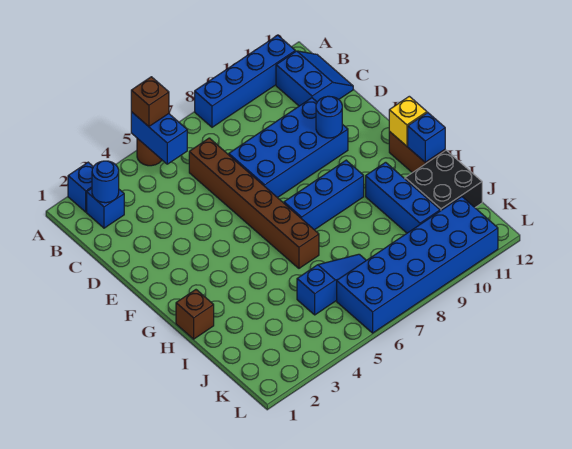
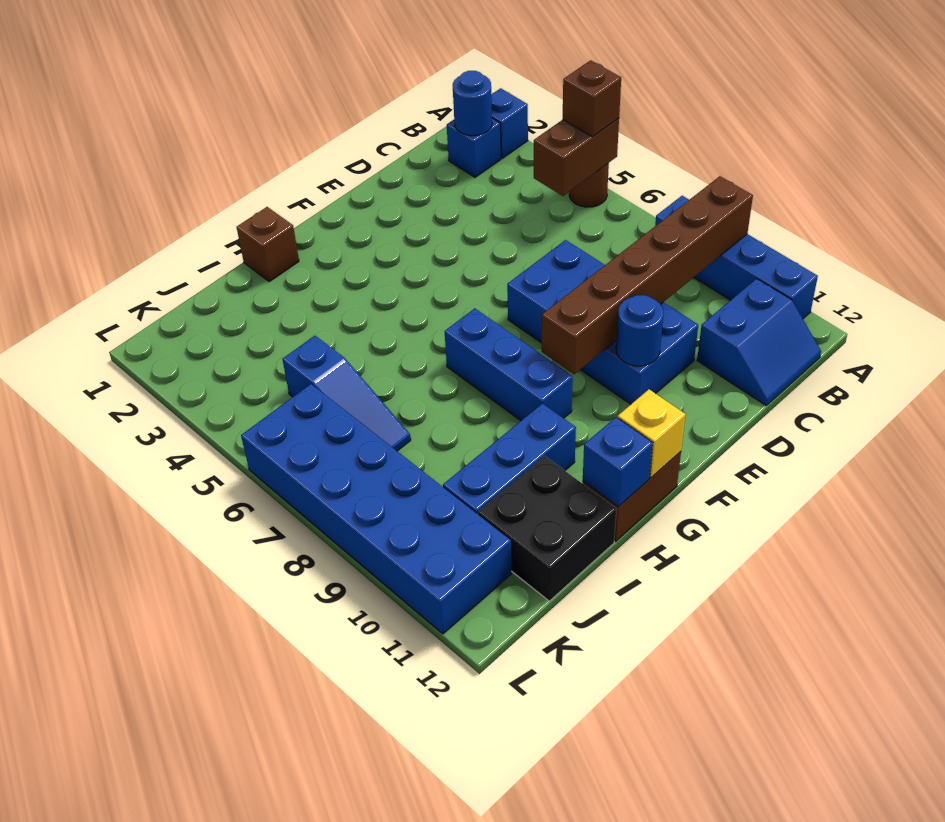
blue brick A5:B5 level 2 -> brown brick A5:B5 level 2
brown brick C6:H6 level 1 -> brown brick A9:F9 level 2

